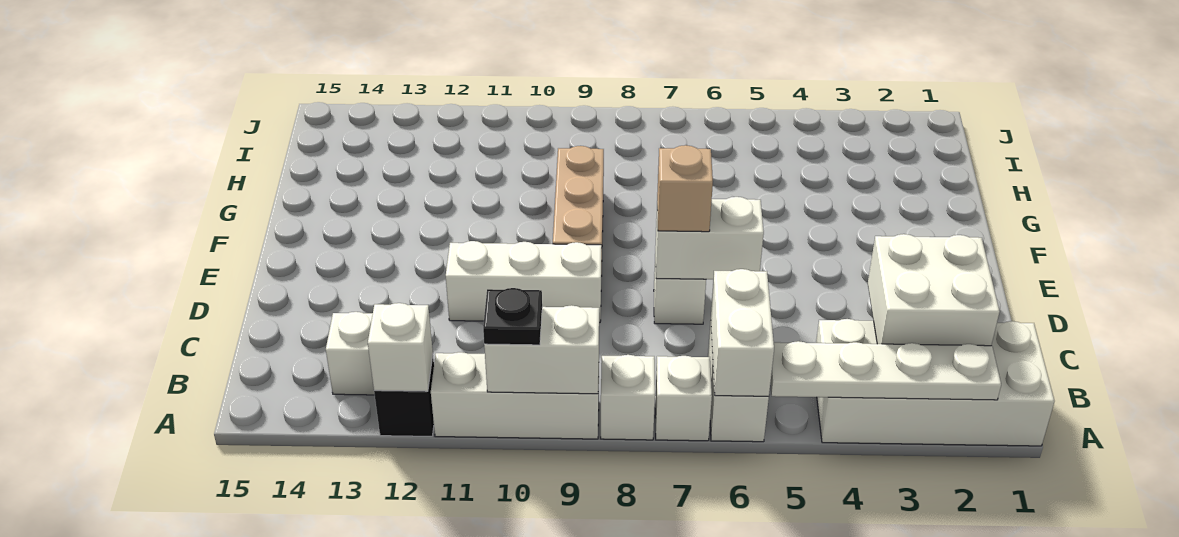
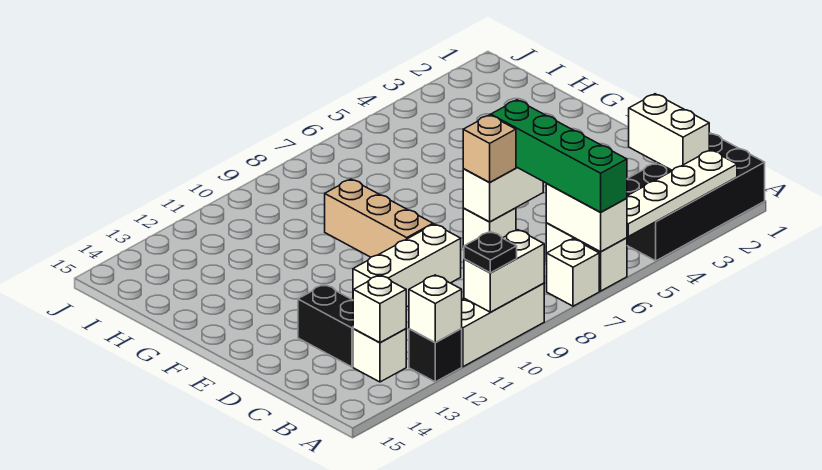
white brick A1:B4 level 1 -> black brick A1:B4 level 1
none -> green brick A6:D6 level 3
white brick A8 level 1 -> white brick B13 level 2
white brick B2:C3 level 2 -> white brick B2:C2 level 2
none -> black brick C13:D13 level 1

